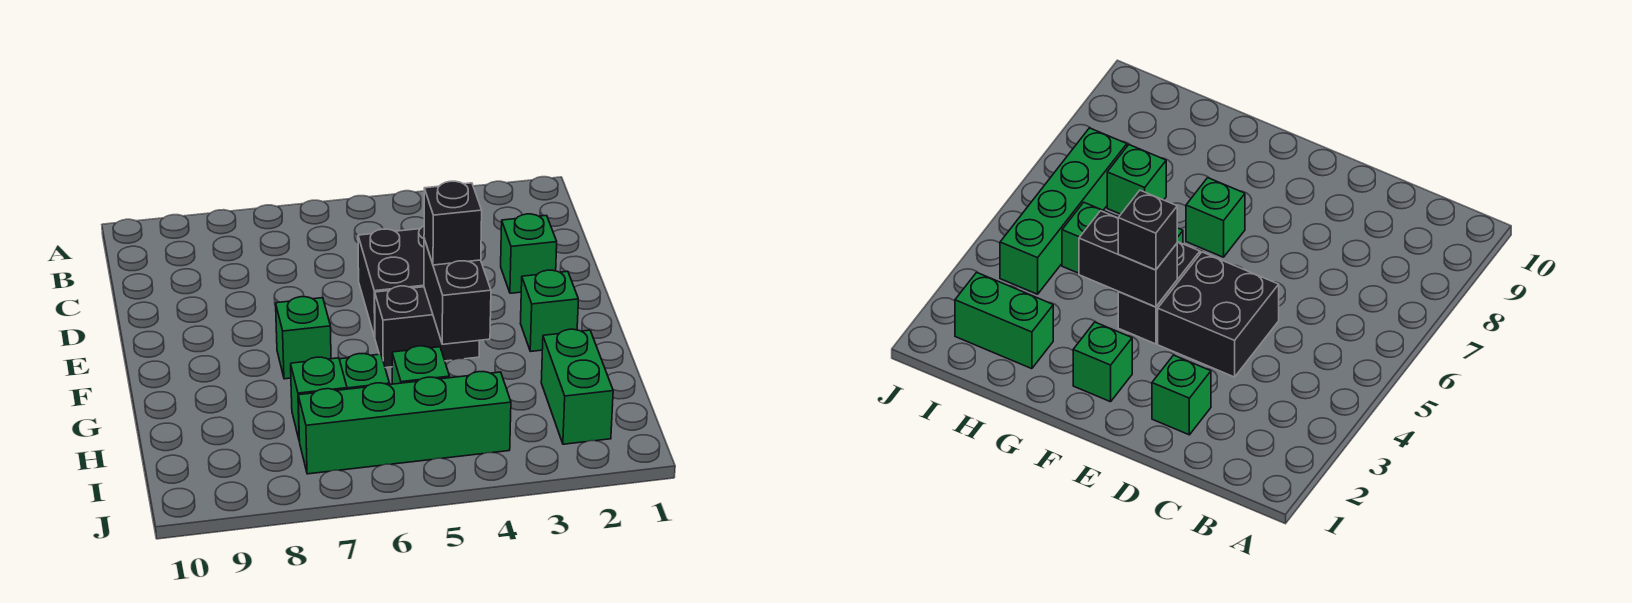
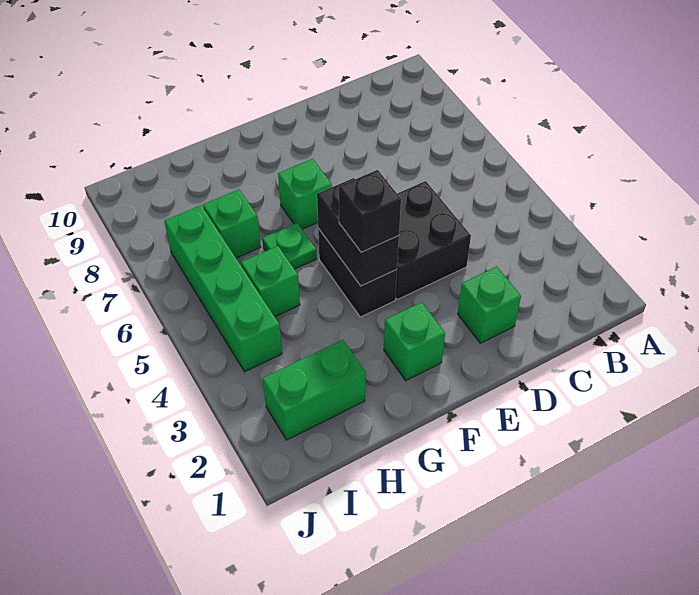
black brick F4:G4 level 2 -> black brick F4:F5 level 2

